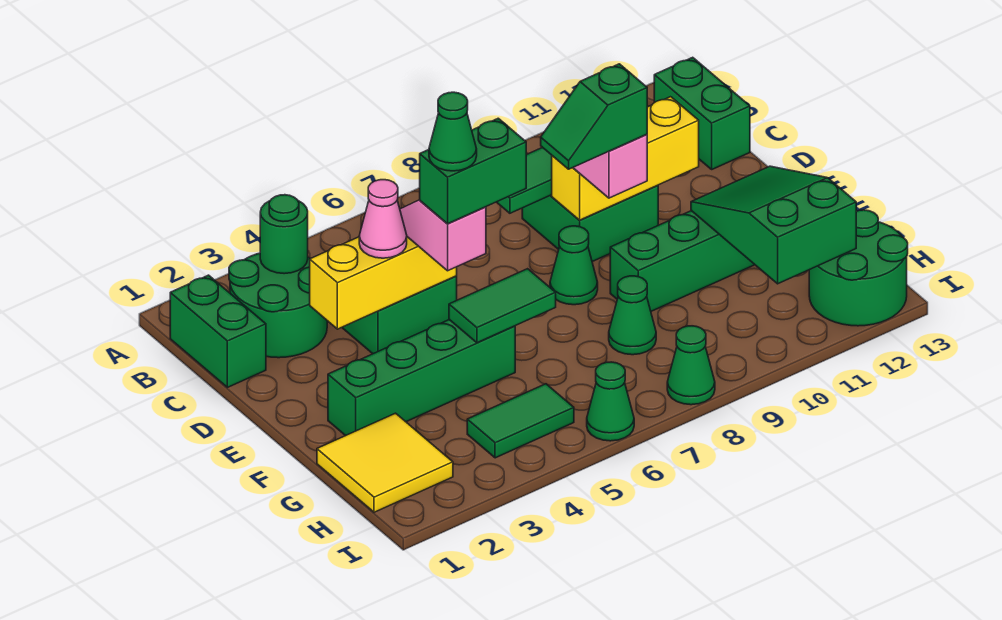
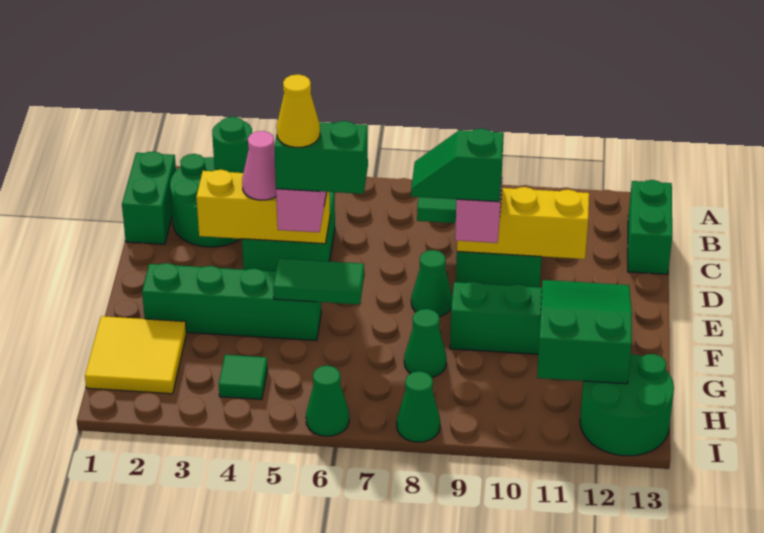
green cone E5 level 5 -> yellow cone E5 level 5
green tile H4:H5 level 1 -> green tile H4 level 1

